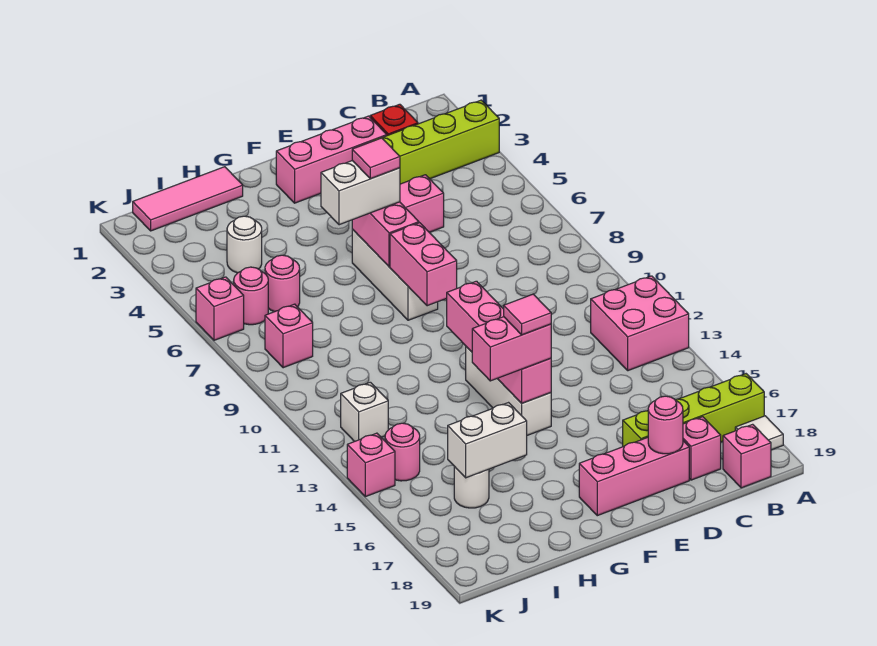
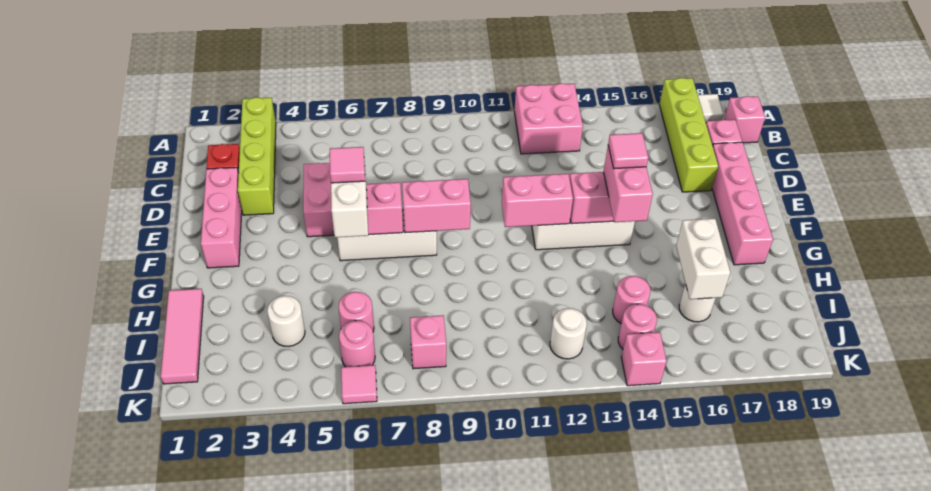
pink brick D18:F18 level 1 -> pink brick D18:G18 level 1
pink round brick D18 level 2 -> pink round brick I14 level 1
white brick J12 level 1 -> white round brick J12 level 1
pink brick K6 level 1 -> pink tile K6 level 1

